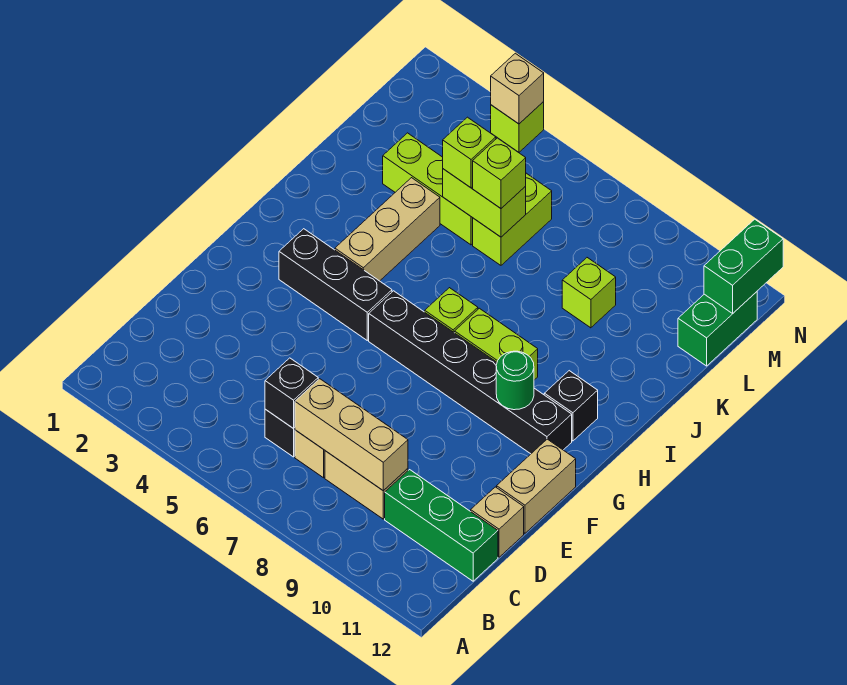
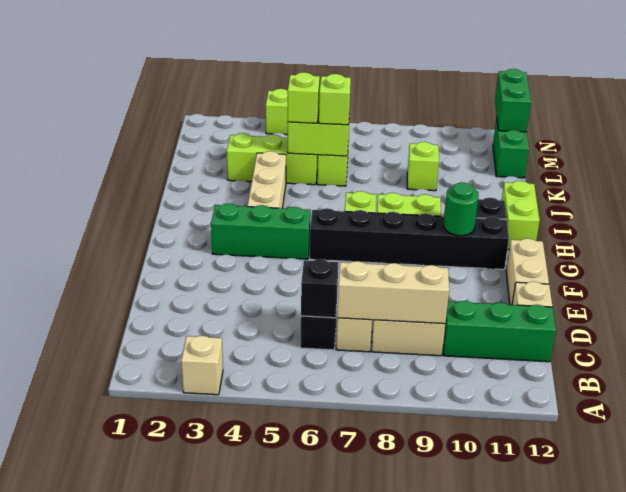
black brick G3:G5 level 1 -> green brick G3:G5 level 1
none -> lime brick H12:I12 level 1
tan brick N4 level 2 -> tan brick A3 level 1

